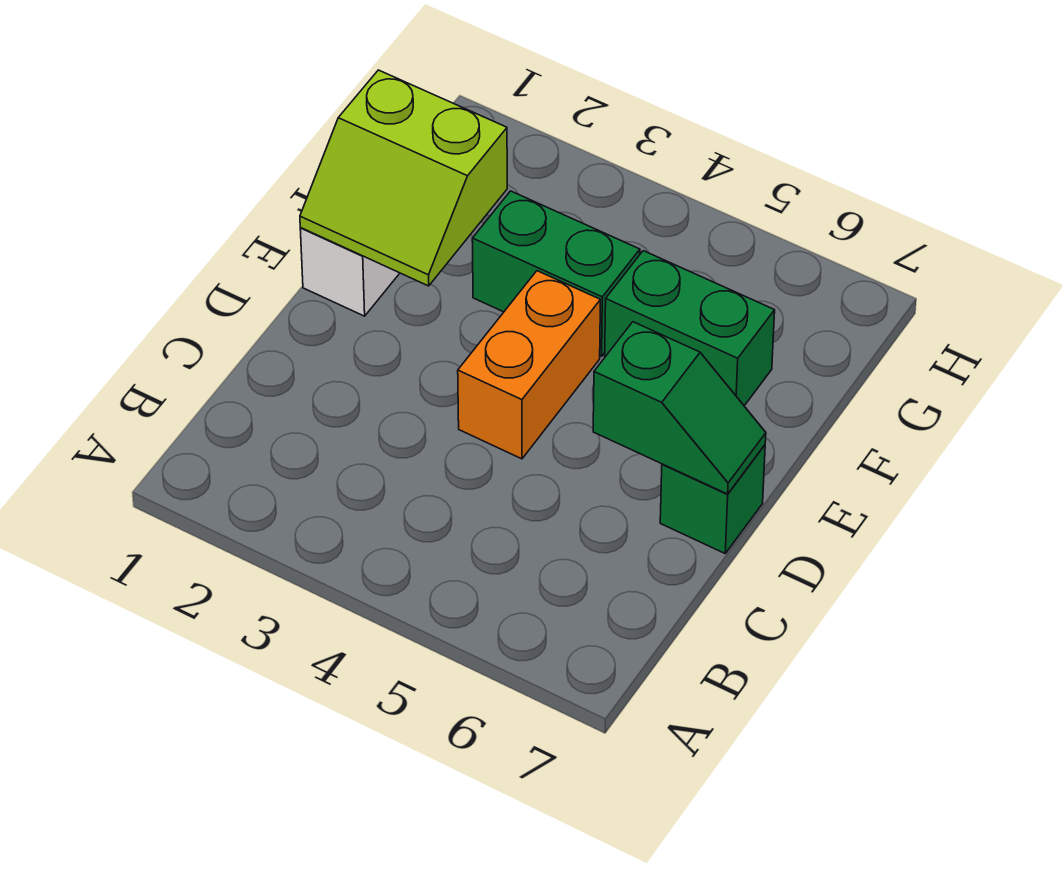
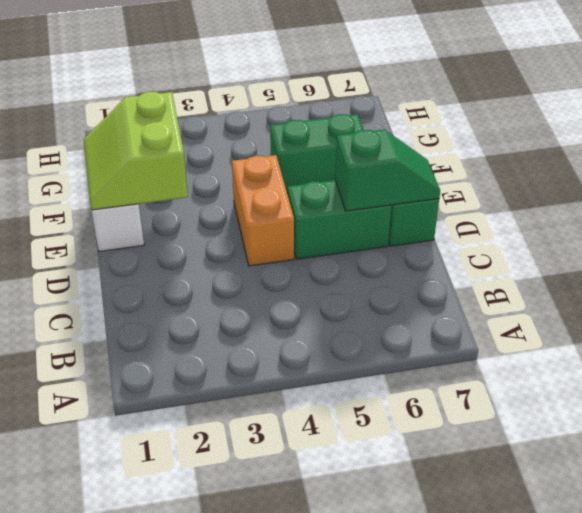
lime slope E1:F2 level 2 top F -> lime slope E1:F2 level 2 top 2
green brick F3:F4 level 1 -> green brick D5:D6 level 1

